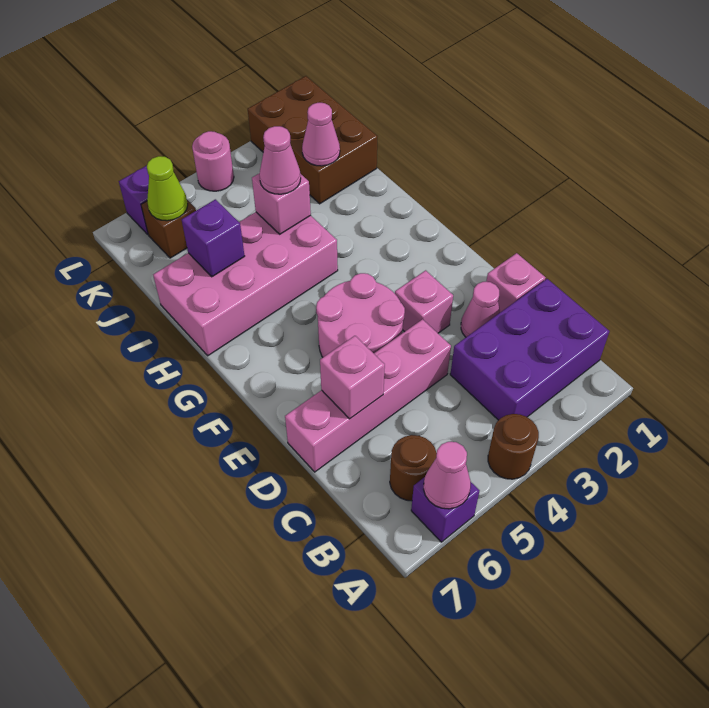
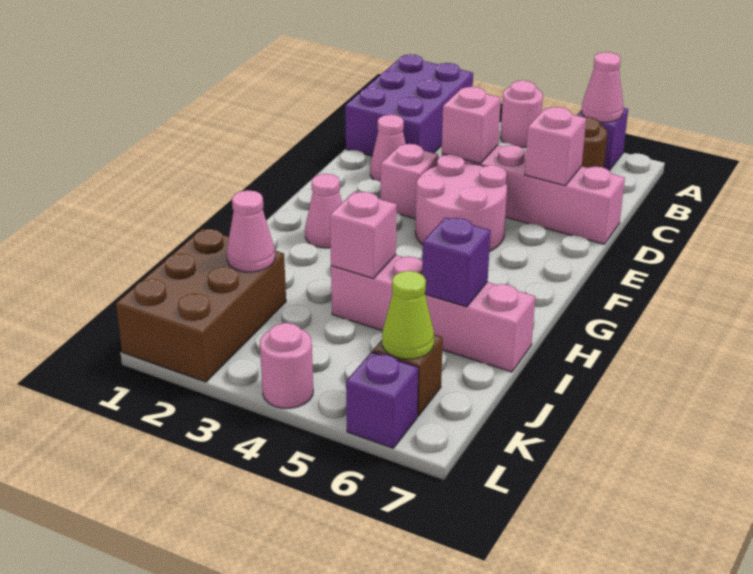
brown round brick A4 level 1 -> pink round brick A4 level 1
purple brick B1:C3 level 1 -> purple brick A1:C2 level 1
pink brick D1 level 1 -> pink brick D4 level 2
pink brick H4:I7 level 1 -> pink brick I4:I7 level 1
pink cone I4 level 3 -> pink cone G2 level 1

